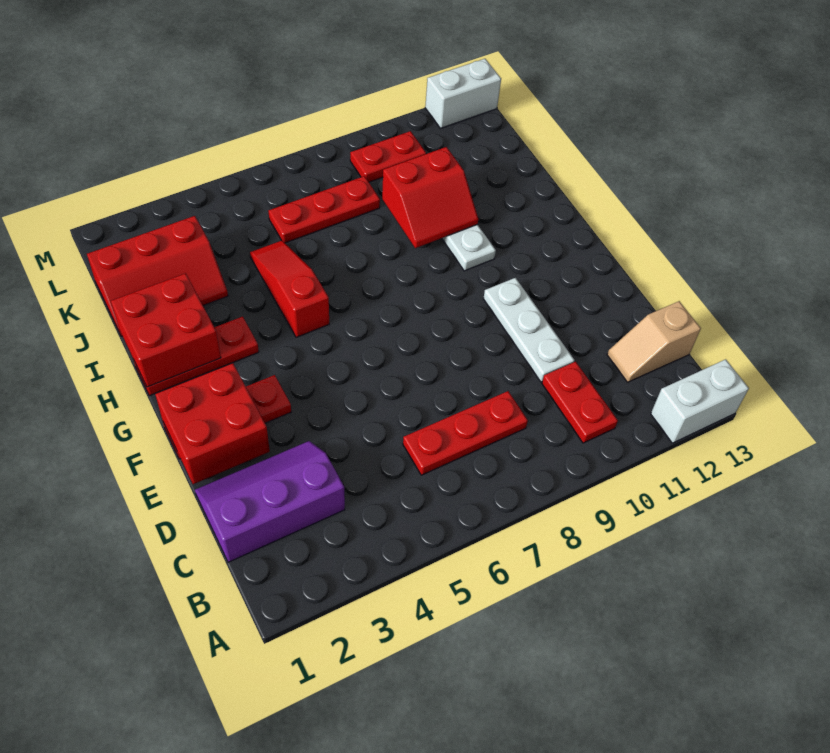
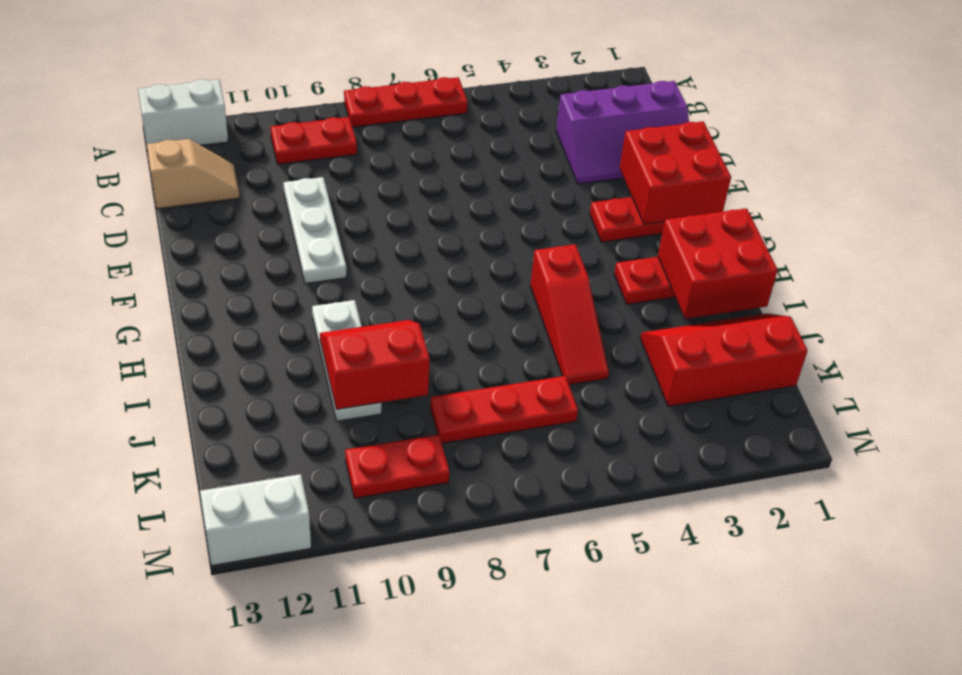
red plate B10:C10 level 1 -> red plate B9:B10 level 1
red plate C6:C8 level 1 -> red plate A6:A8 level 1

